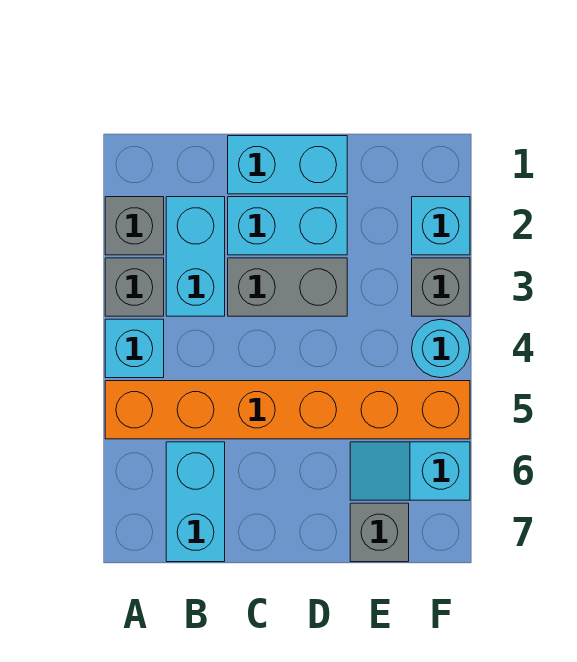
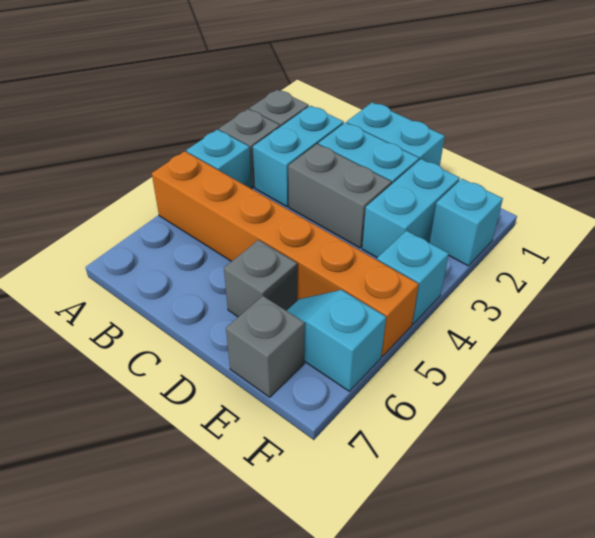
cyan brick B6:B7 level 1 -> cyan brick E2:E3 level 1
grey brick F3 level 1 -> grey brick D6 level 1
cyan round brick F4 level 1 -> cyan brick F4 level 1

